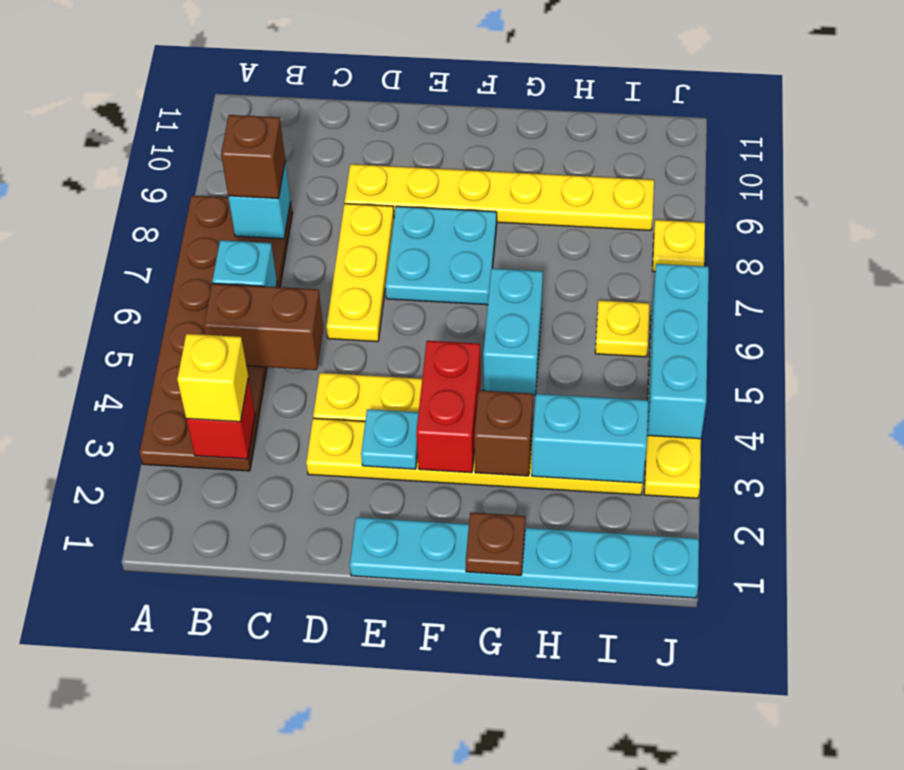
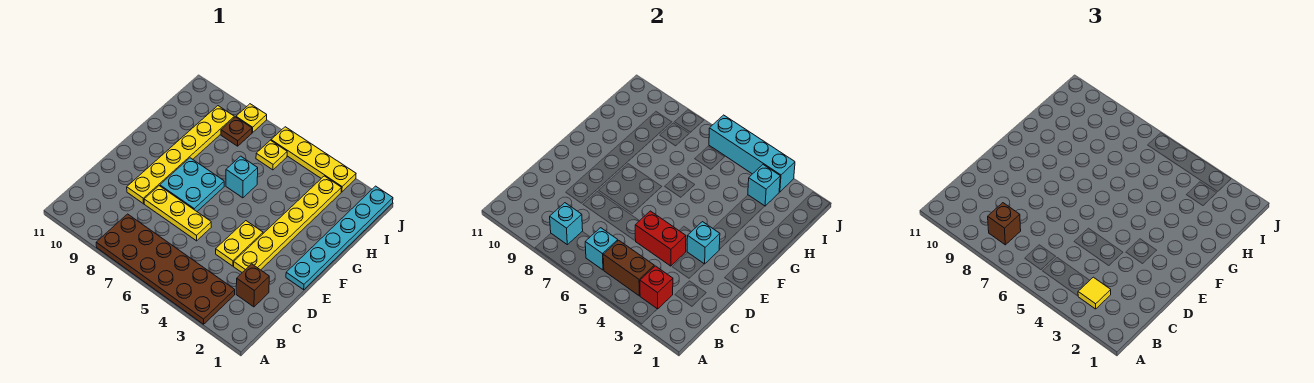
yellow brick B3 level 3 -> yellow tile B3 level 3
brown brick B5:C5 level 2 -> brown brick B4:B5 level 2
cyan plate E3 level 2 -> cyan brick E3 level 2
red brick F3:F4 level 2 -> red brick D4:D5 level 2
brown plate G1 level 2 -> brown plate I8 level 1
brown brick G3 level 2 -> brown brick C2 level 1
cyan brick G5:G6 level 1 -> cyan brick G6 level 1
cyan brick H3:I3 level 2 -> cyan brick I3 level 2
cyan brick J4:J6 level 2 -> cyan brick J3:J6 level 2

